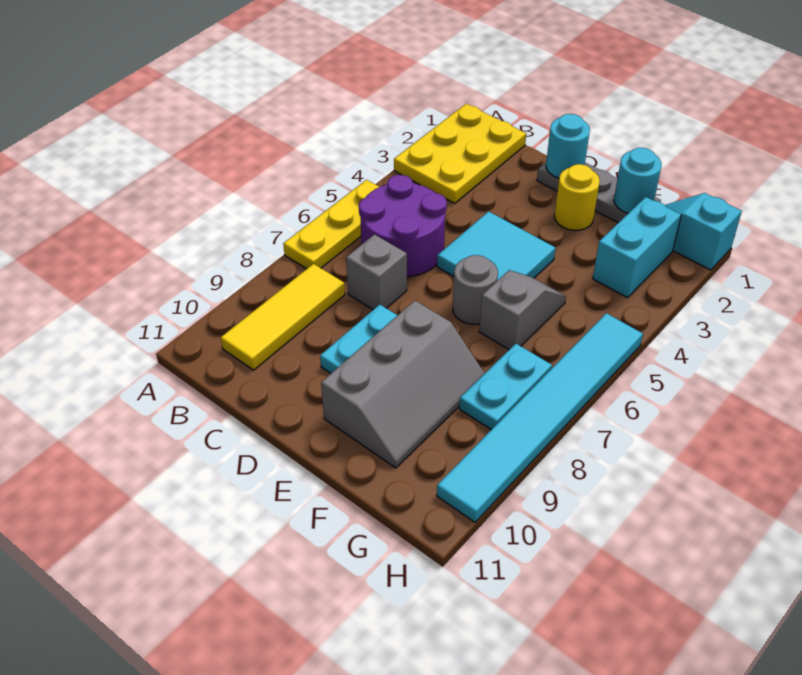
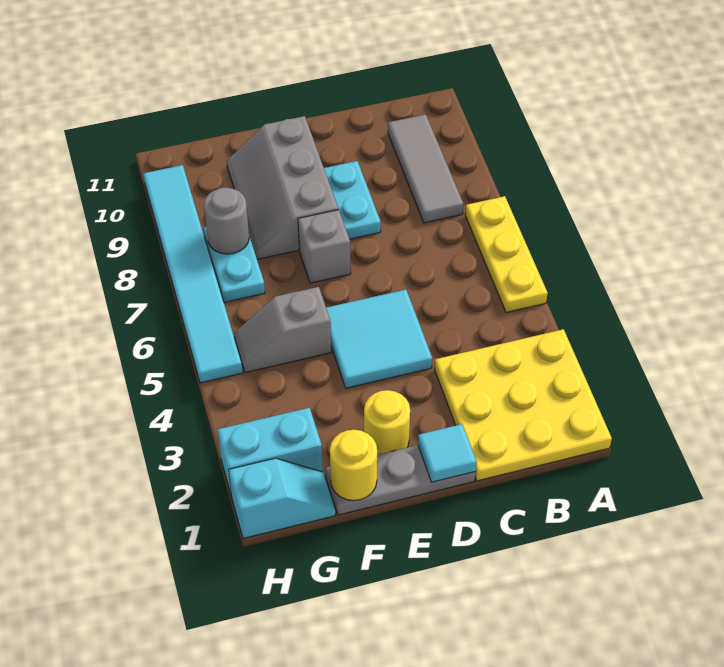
yellow plate A1:B3 level 1 -> yellow plate A1:C3 level 1
purple round brick B5:C6 level 1 -> none
yellow tile B8:B10 level 1 -> grey tile B8:B10 level 1
grey brick C7 level 1 -> grey brick E7 level 1
cyan round brick D1 level 2 -> cyan tile D1 level 2
grey round brick E6 level 1 -> grey round brick G8 level 2
cyan round brick F1 level 2 -> yellow round brick F1 level 2
grey slope F5:F6 level 1 top 6 -> grey slope F5:G5 level 1 top F
cyan brick G2:G3 level 1 -> cyan brick G2:H2 level 1

